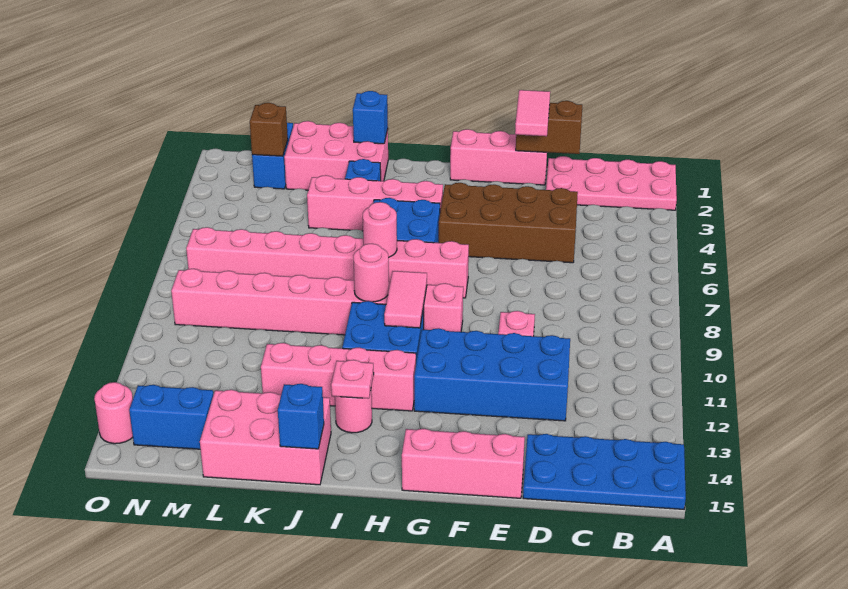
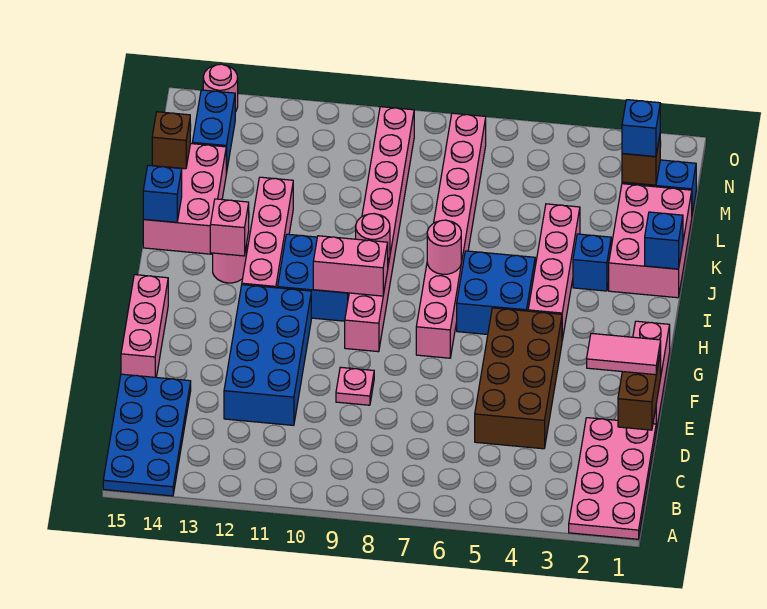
pink tile H9:H10 level 2 -> pink brick H9:H10 level 2
pink plate I13 level 2 -> pink brick I13 level 2
none -> brown brick L15 level 2
none -> blue brick M2 level 3

